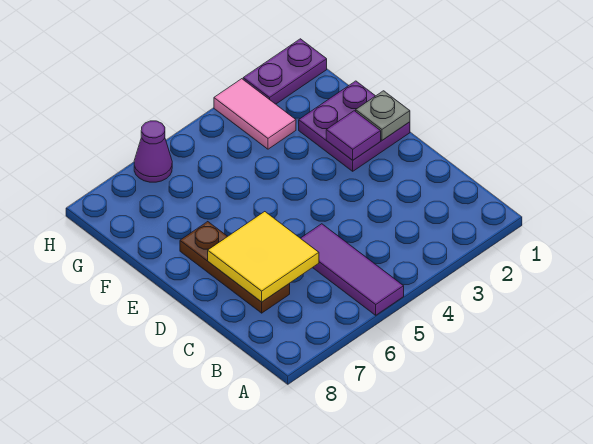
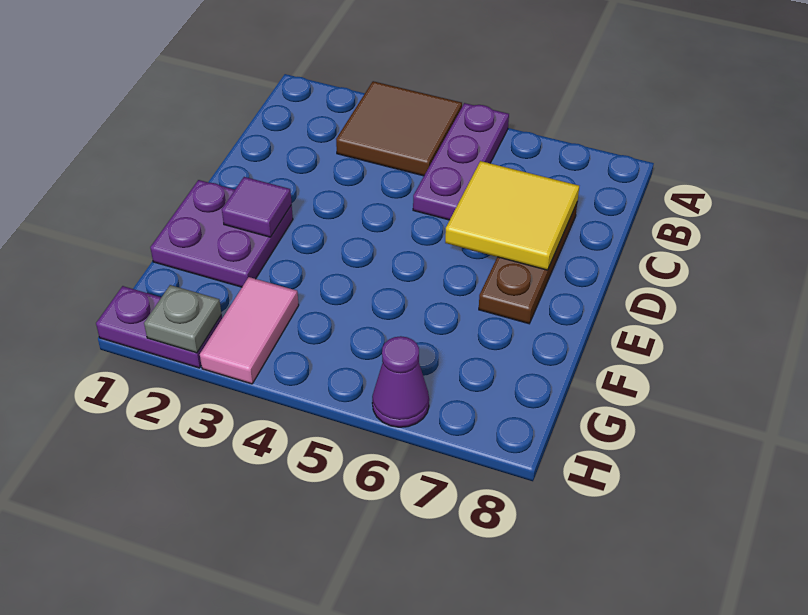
none -> brown tile A3:B4 level 1
purple tile A5:C5 level 1 -> purple plate A5:C5 level 1
grey plate E1 level 2 -> grey plate H2 level 2

